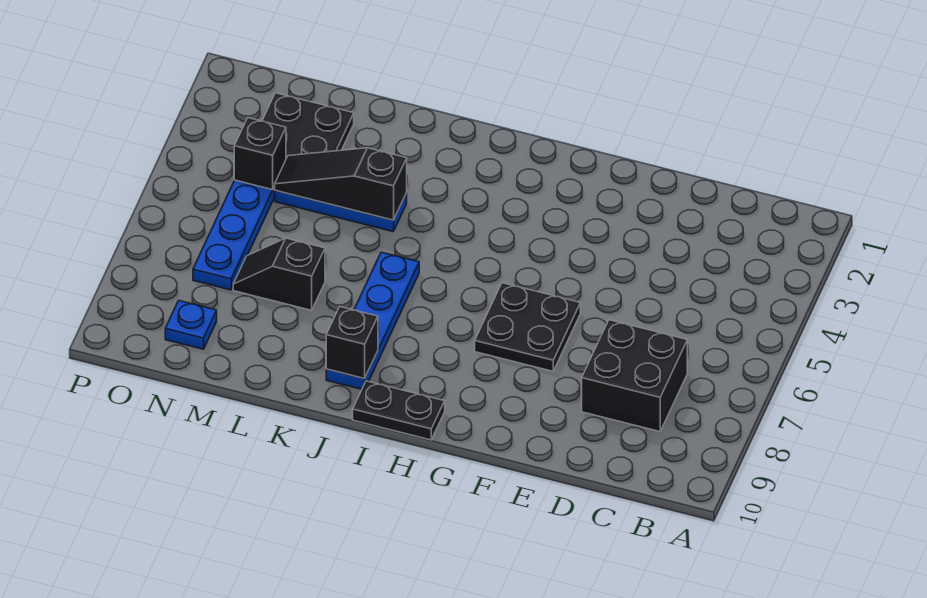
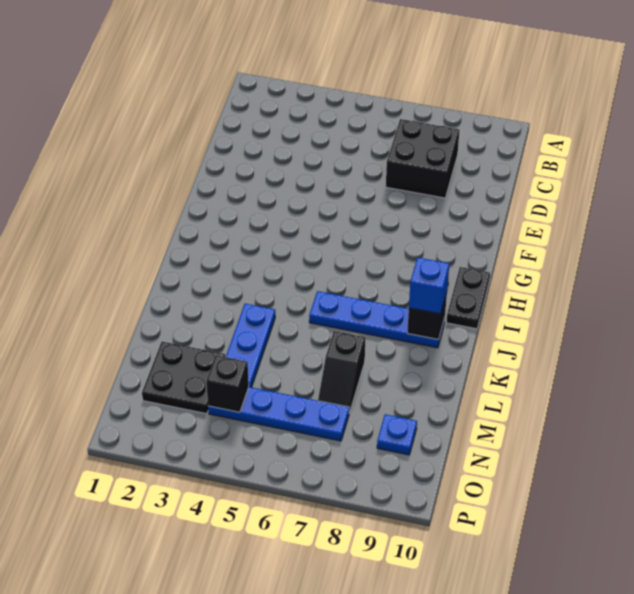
black plate F6:G7 level 1 -> none
none -> blue brick J9 level 3
black slope K4:M4 level 2 top K -> none

